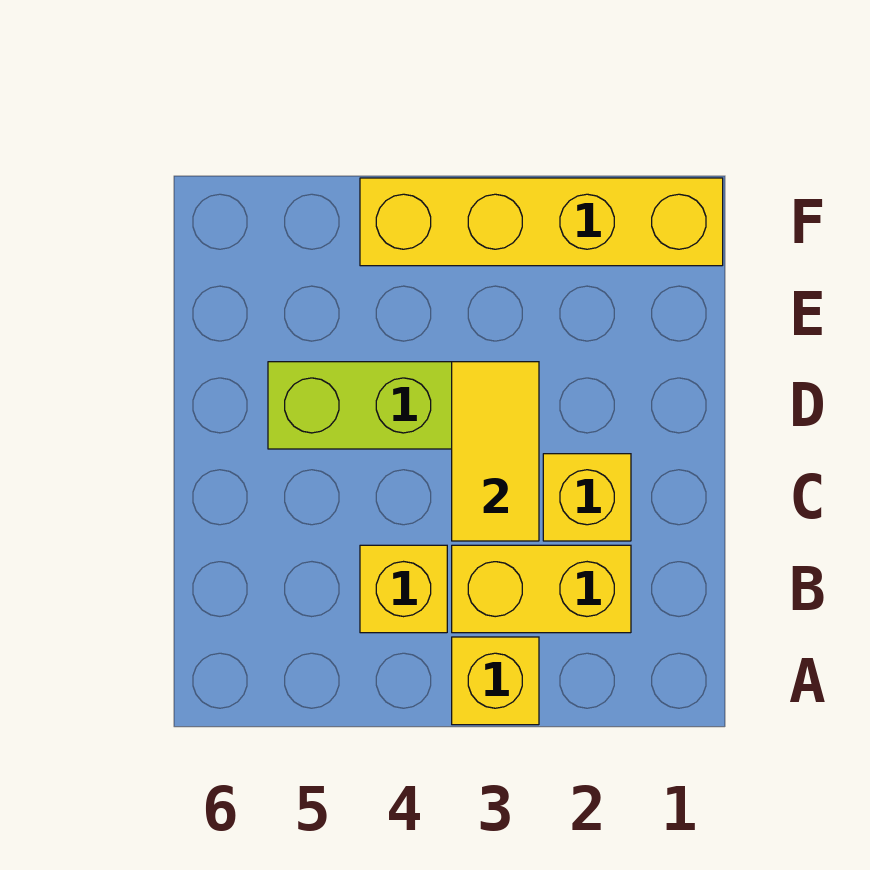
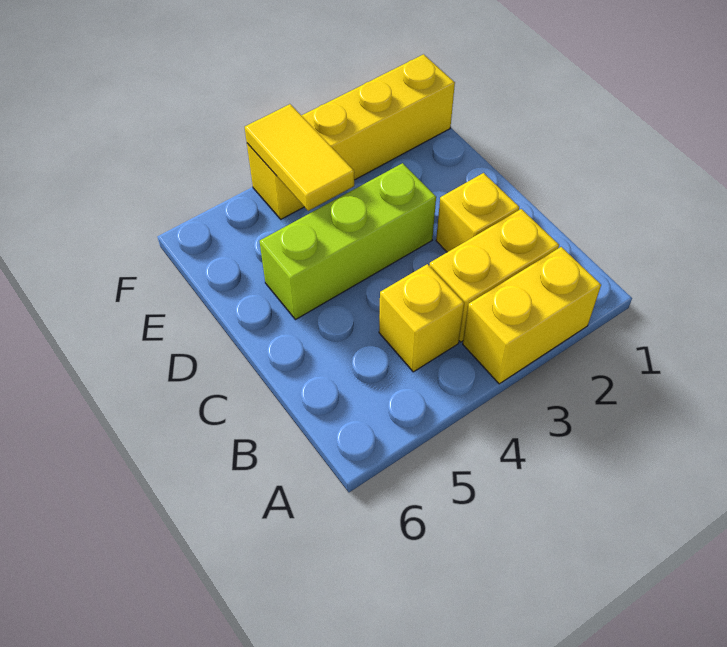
yellow brick A3 level 1 -> yellow brick A2:A3 level 1
yellow tile C3:D3 level 2 -> yellow tile E4:F4 level 2

